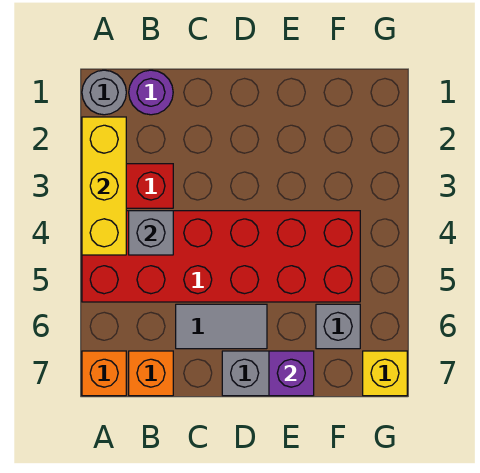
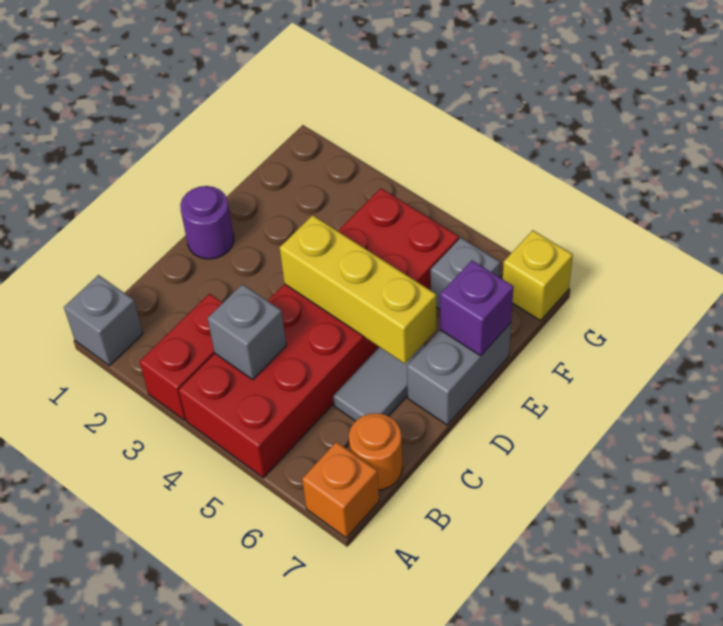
grey round brick A1 level 1 -> grey brick A1 level 1
yellow brick A2:A4 level 2 -> yellow brick D4:D6 level 2
purple round brick B1 level 1 -> purple round brick D1 level 1
orange brick B7 level 1 -> orange round brick B7 level 1

